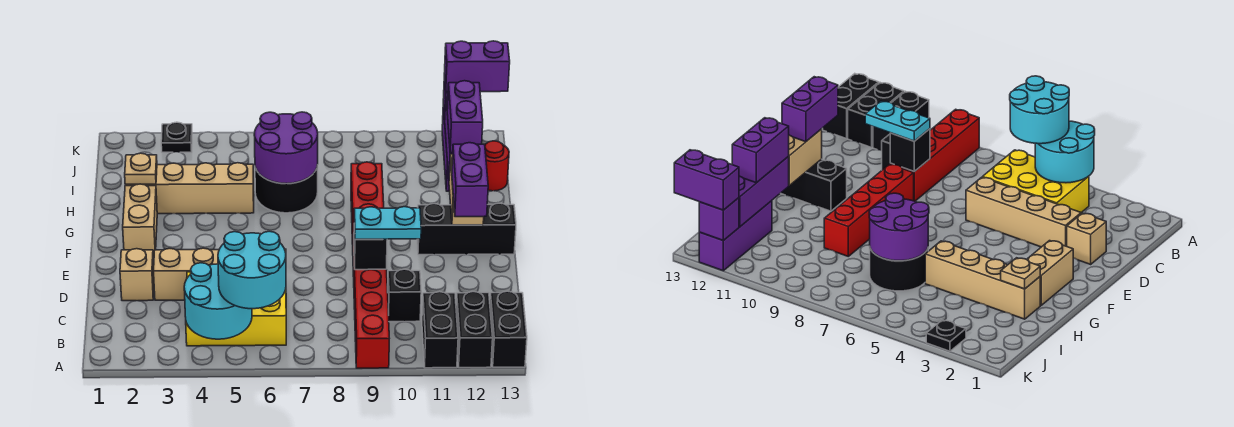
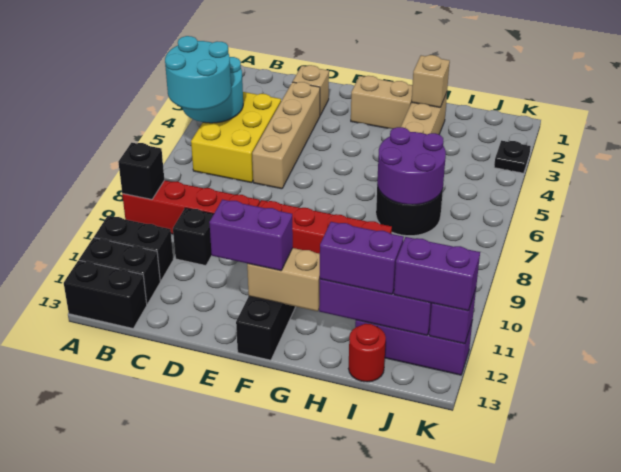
black brick D9 level 2 -> black brick A9 level 2
cyan plate D9:D10 level 3 -> none
tan plate H2 level 2 -> tan brick H2 level 2
purple brick K12:K13 level 3 -> purple brick J12:K12 level 3

